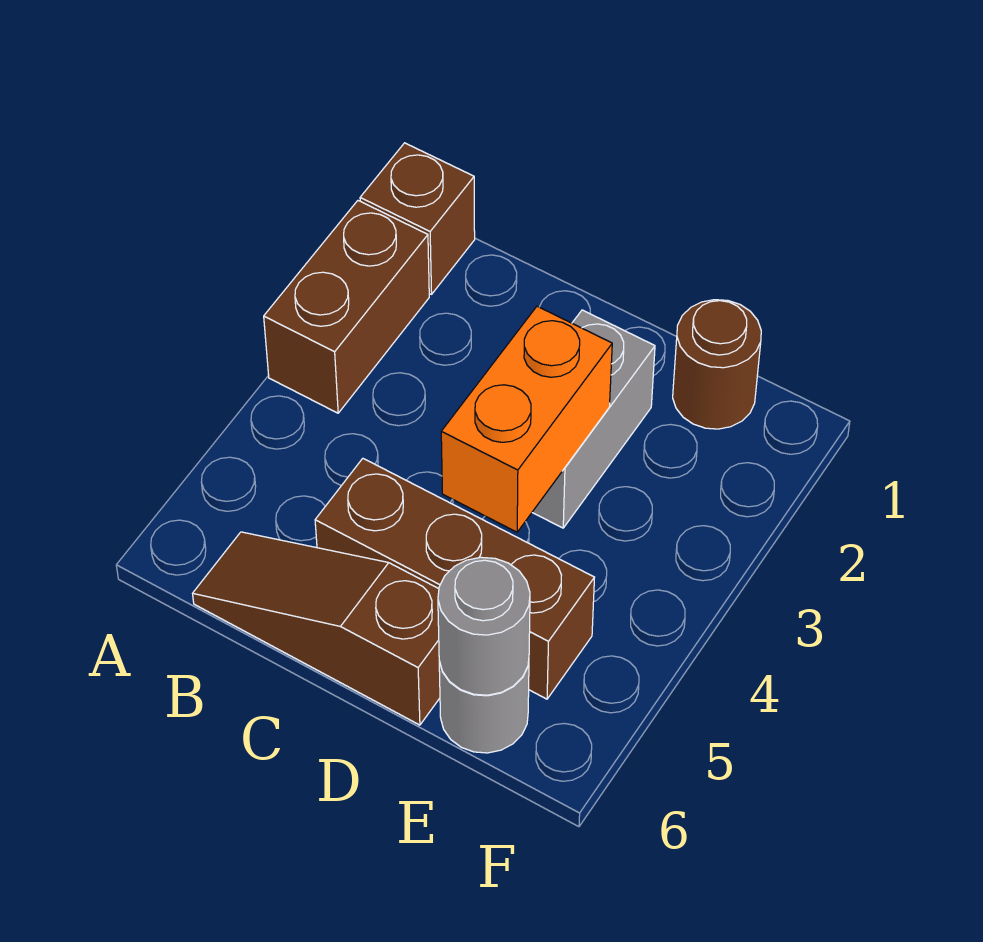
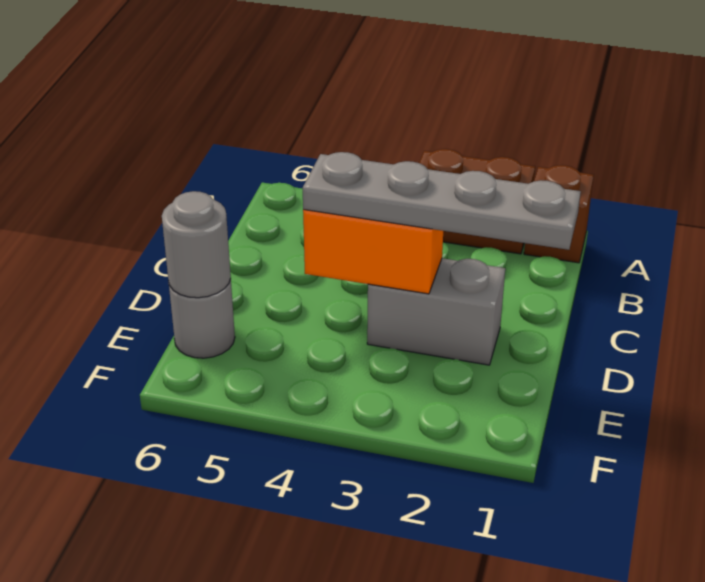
brown slope B6:D6 level 1 top D -> none
brown brick C5:E5 level 1 -> none
none -> grey plate D1:D4 level 3
brown round brick E1 level 1 -> none

